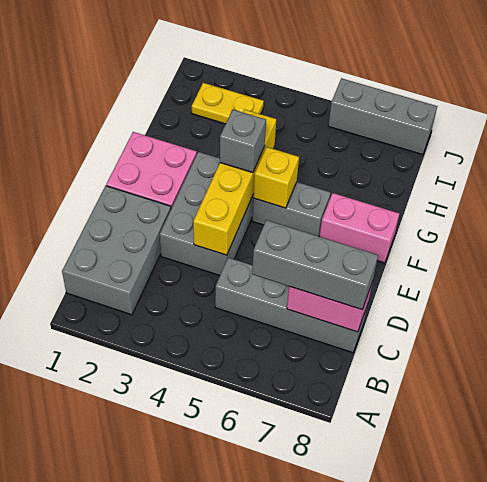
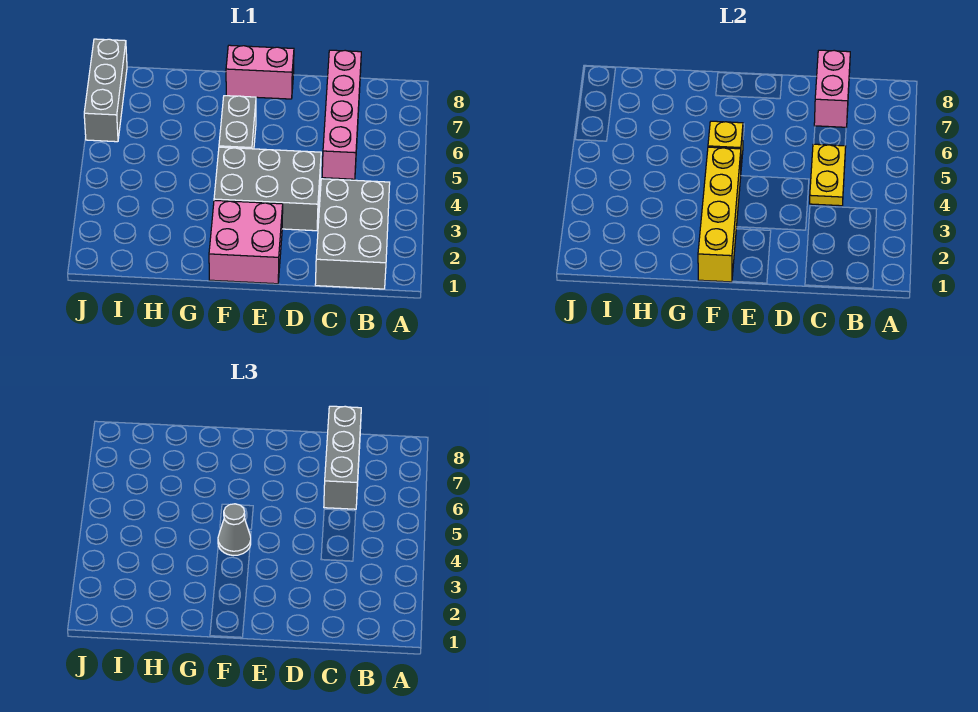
grey brick B1:D2 level 1 -> grey brick B1:C3 level 1
grey brick C5:C8 level 1 -> pink brick C5:C8 level 1
yellow brick D4:G4 level 2 -> yellow brick F1:F4 level 2
grey brick F4 level 3 -> grey cone F4 level 3
pink brick F7:F8 level 1 -> pink brick E8:F8 level 1
yellow plate I2:I3 level 1 -> yellow plate C4:C5 level 2

